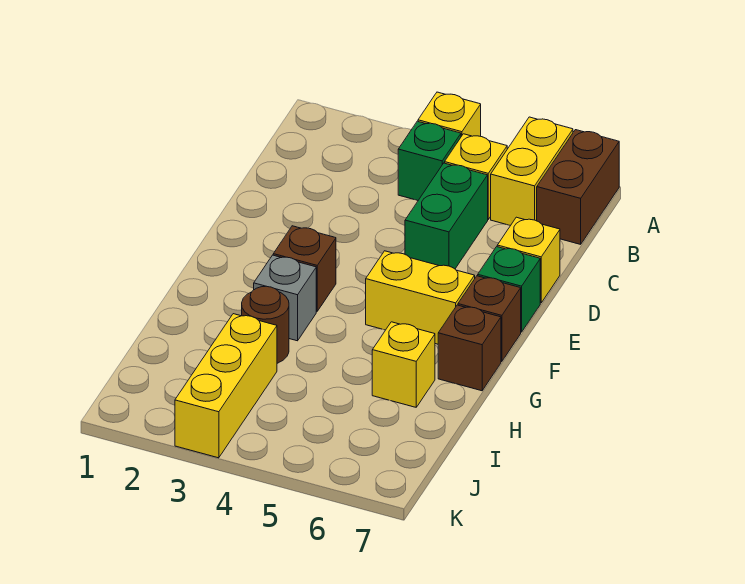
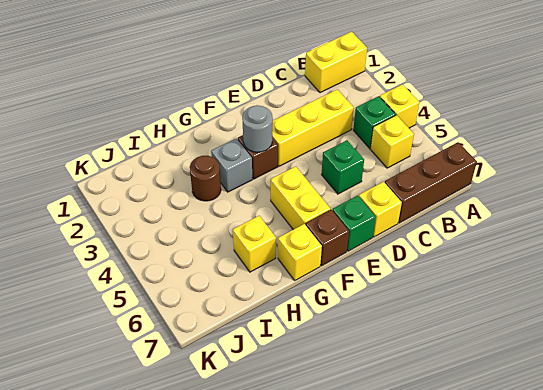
yellow brick A6:B6 level 1 -> yellow brick A1:B1 level 1
brown brick A7:B7 level 1 -> brown brick A7:C7 level 1
green brick C5:D5 level 1 -> green brick D5 level 1
none -> grey round brick F3 level 2
brown brick G7 level 1 -> yellow brick G7 level 1
yellow brick I3:K3 level 1 -> yellow brick C3:E3 level 1

